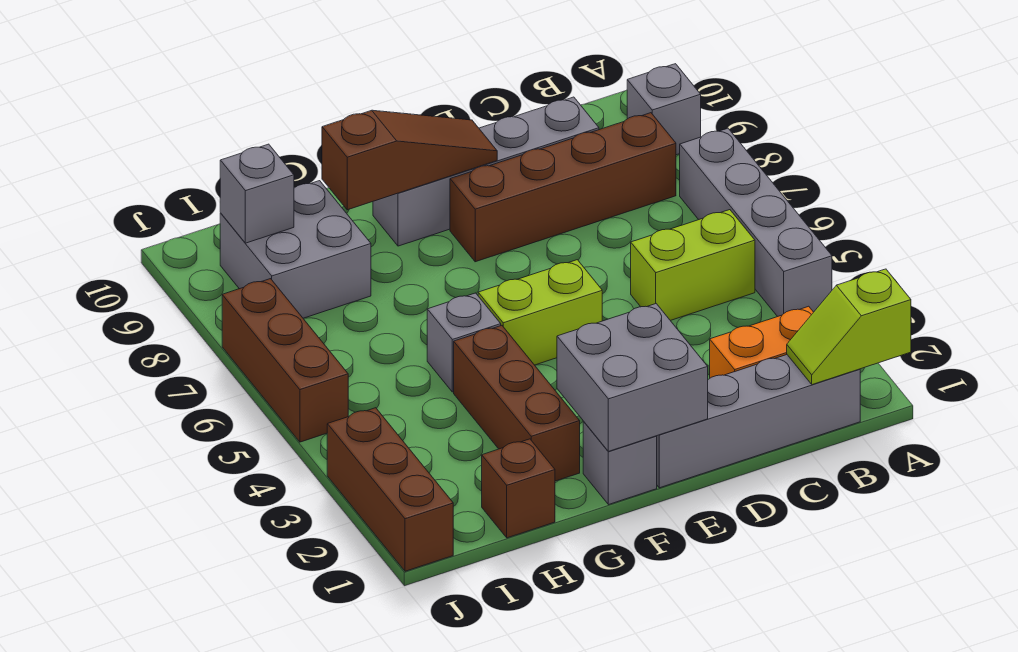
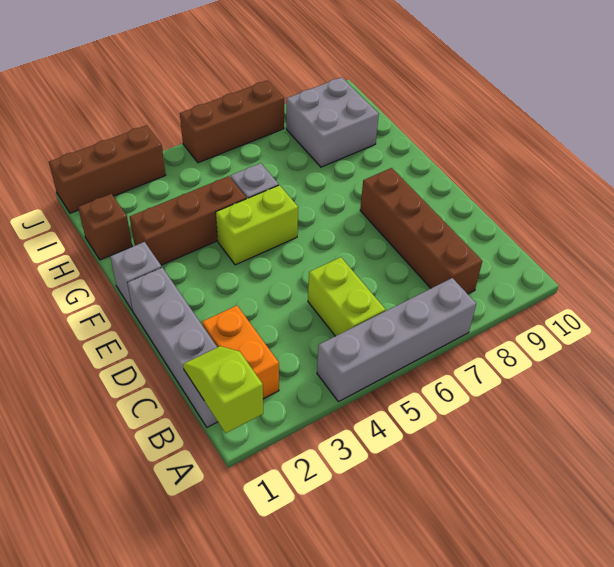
grey brick A9 level 1 -> none
grey brick C9:F9 level 1 -> none
grey brick E1:F2 level 2 -> none
lime brick E5:F5 level 1 -> lime brick F4:F5 level 1
brown slope E9:G9 level 2 top G -> none
grey brick I9 level 2 -> none

